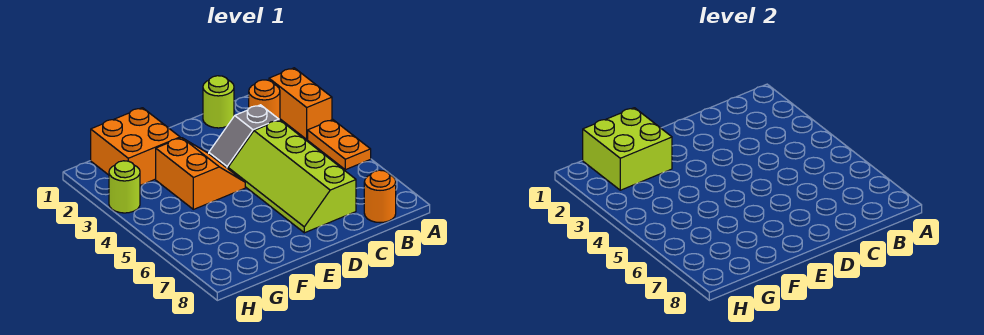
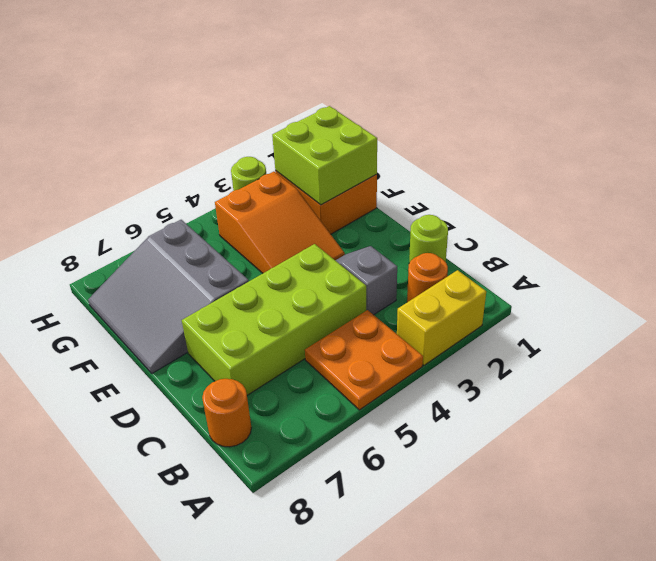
orange brick A2:A3 level 1 -> yellow brick A2:A3 level 1
orange plate A4:A5 level 1 -> orange plate A4:B5 level 1
lime slope C4:D7 level 1 top C -> lime brick C4:D7 level 1
orange slope E3:F4 level 1 top F -> orange slope E3:G4 level 1 top G
none -> grey slope E6:G8 level 1 top 6

